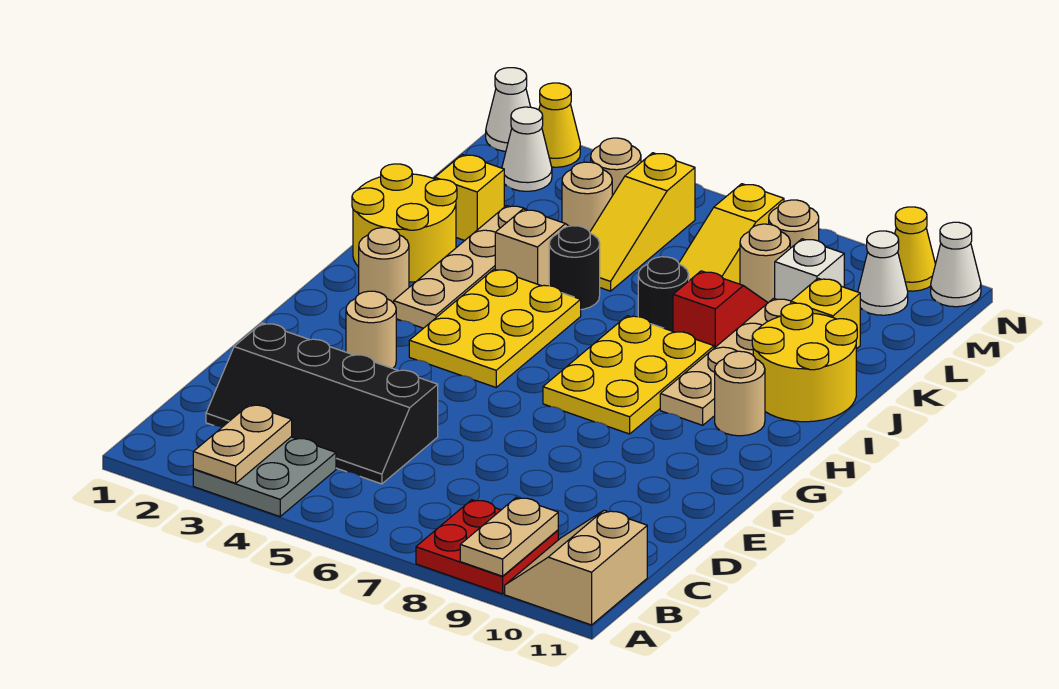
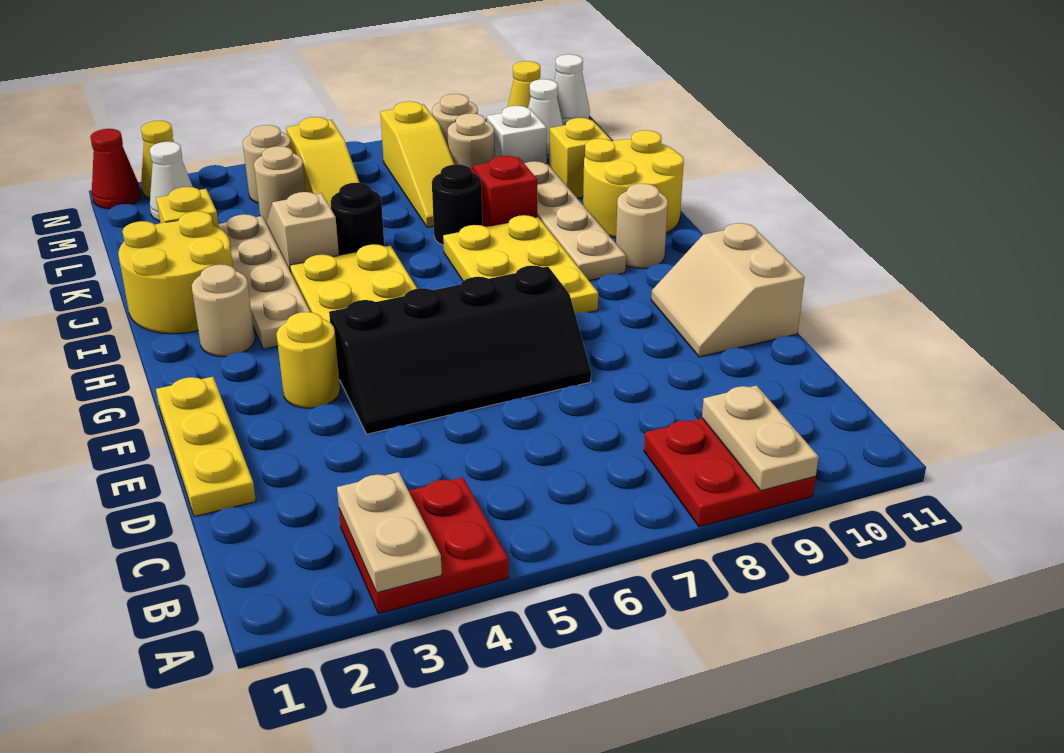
grey plate A3:B4 level 1 -> red plate A3:B4 level 1
tan slope A10:B11 level 1 top 11 -> tan slope E10:F11 level 1 top 11
black slope C2:D5 level 1 top D -> black slope E4:F7 level 1 top F
none -> yellow plate D1:F1 level 1
tan round brick F3 level 1 -> yellow round brick F3 level 1
white cone N1 level 1 -> red cone N1 level 1

